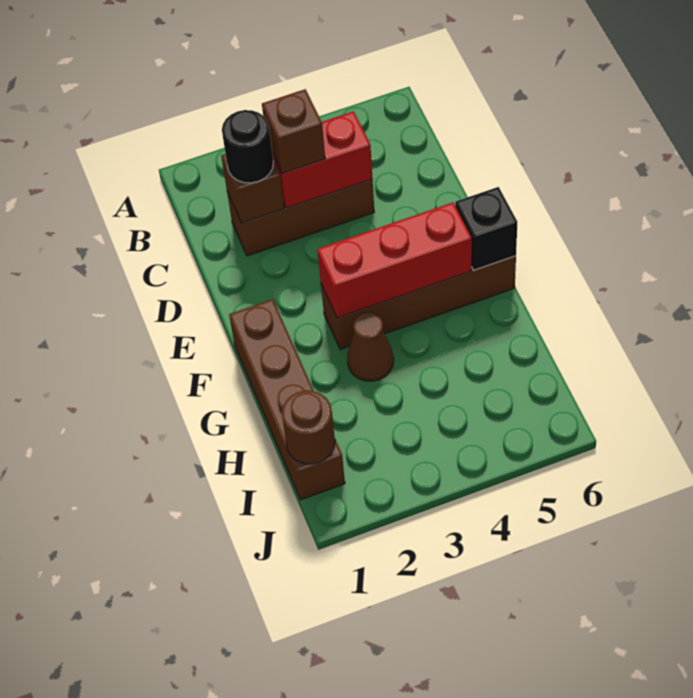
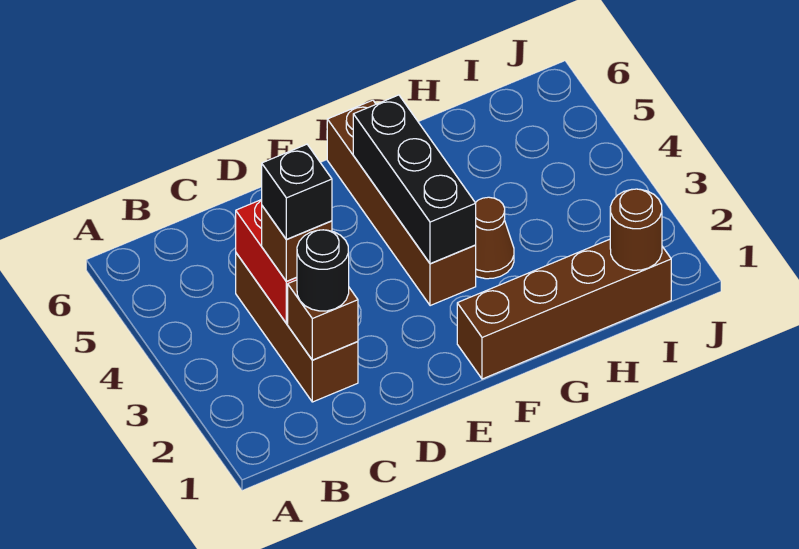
red brick F3:F5 level 2 -> black brick F3:F5 level 2
black brick F6 level 2 -> black brick C3 level 4

